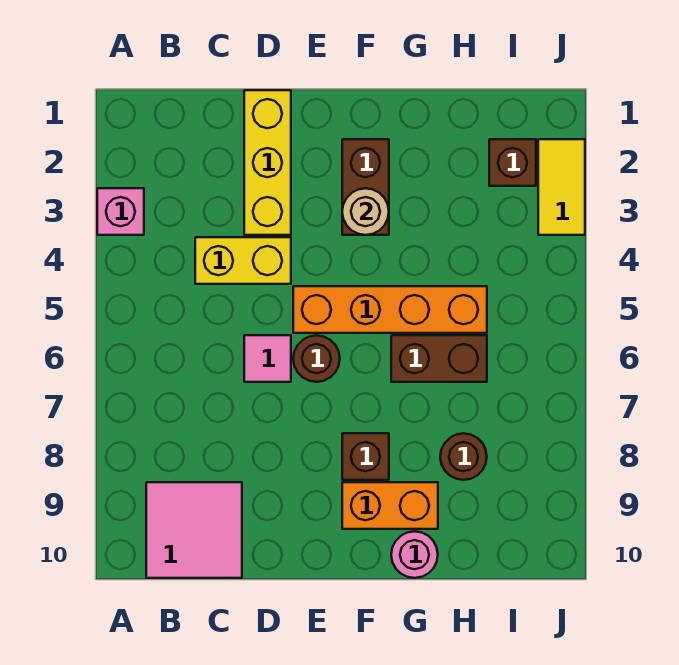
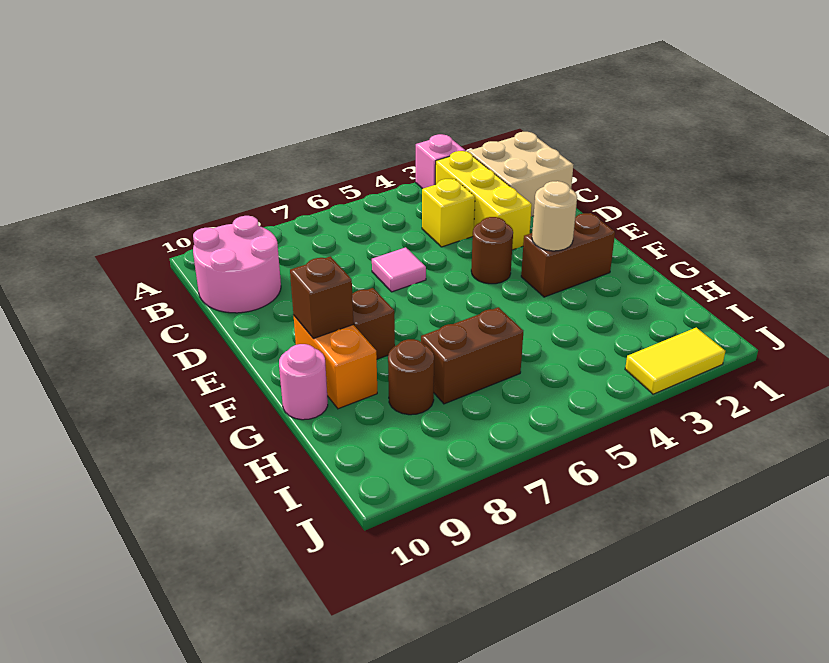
none -> tan brick B1:C2 level 1
pink tile B9:C10 level 1 -> pink round brick B9:C10 level 1
yellow brick C4:D4 level 1 -> yellow brick C4 level 1
yellow brick D1:D3 level 1 -> yellow brick B3:D3 level 1
orange brick E5:H5 level 1 -> none
brown round brick E6 level 1 -> brown round brick E4 level 1
brown brick G6:H6 level 1 -> brown brick H6:H7 level 1
brown brick I2 level 1 -> brown brick F9 level 2

